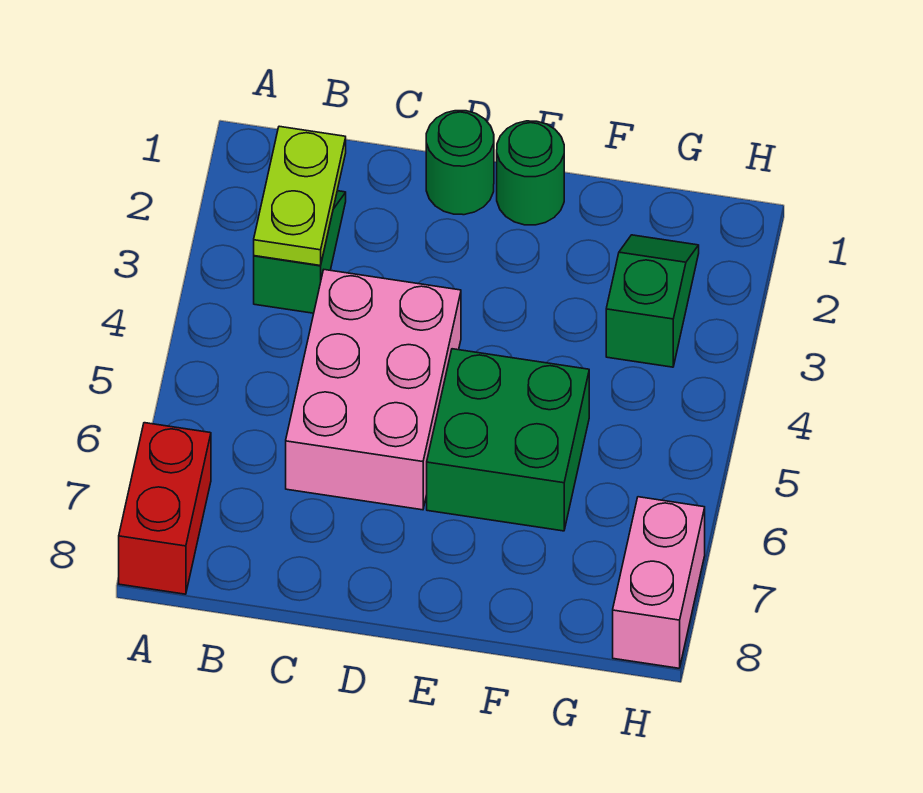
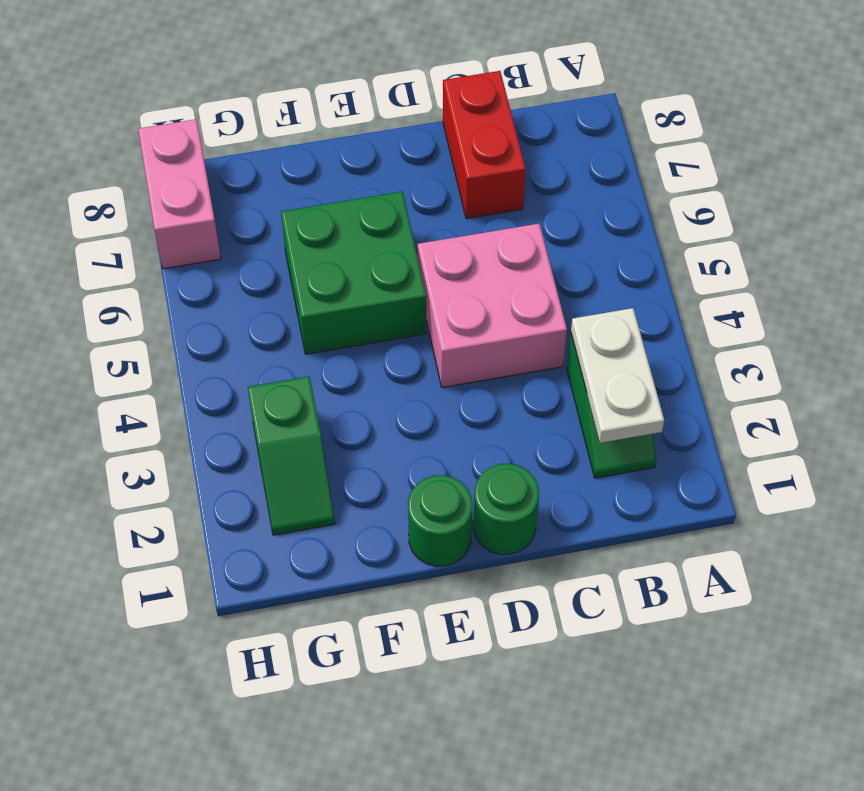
red brick A7:A8 level 1 -> red brick C7:C8 level 1
lime plate B2:B3 level 2 -> white plate B2:B3 level 2
pink brick C4:D6 level 1 -> pink brick C4:D5 level 1

